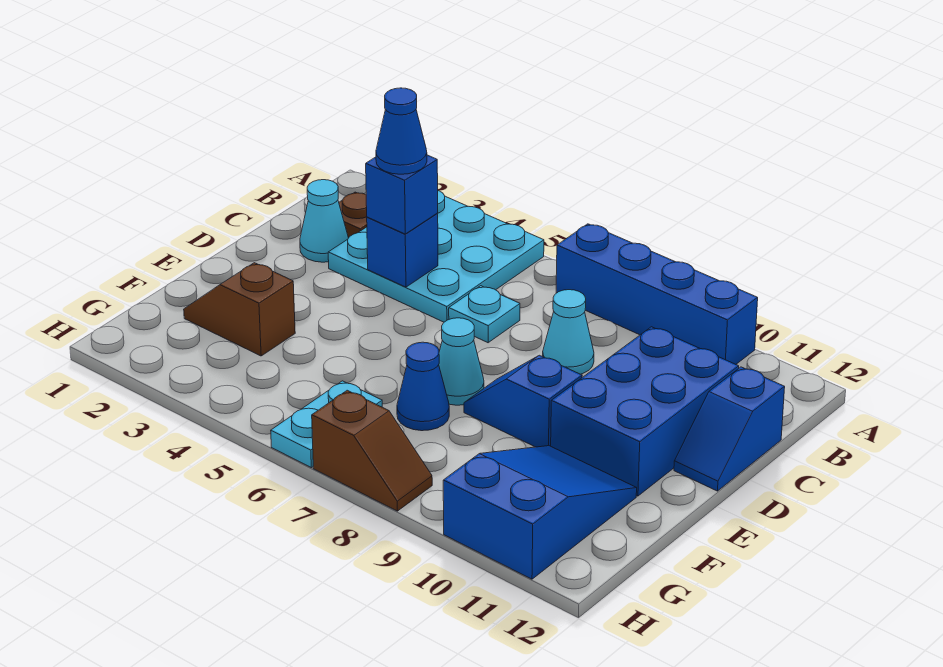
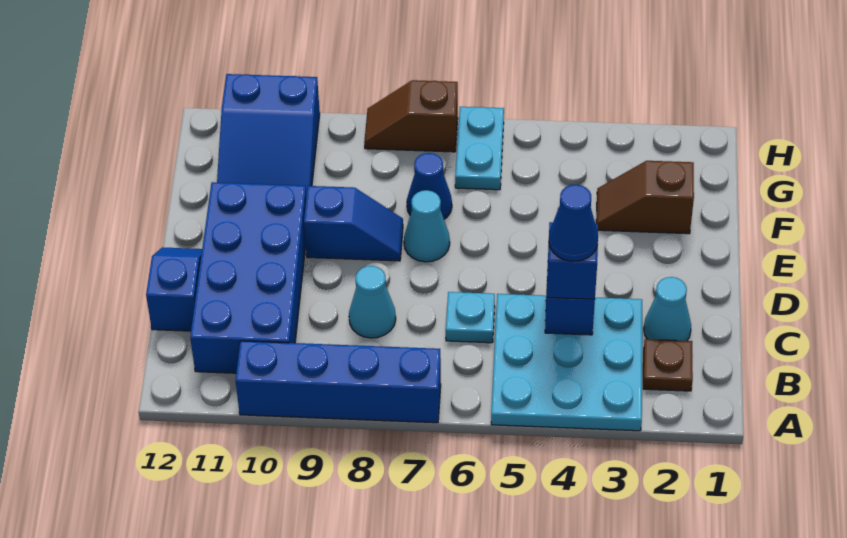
blue brick C10:E11 level 1 -> blue brick B10:E11 level 1
brown slope F2:F3 level 1 top 3 -> brown slope F2:F3 level 1 top 2

